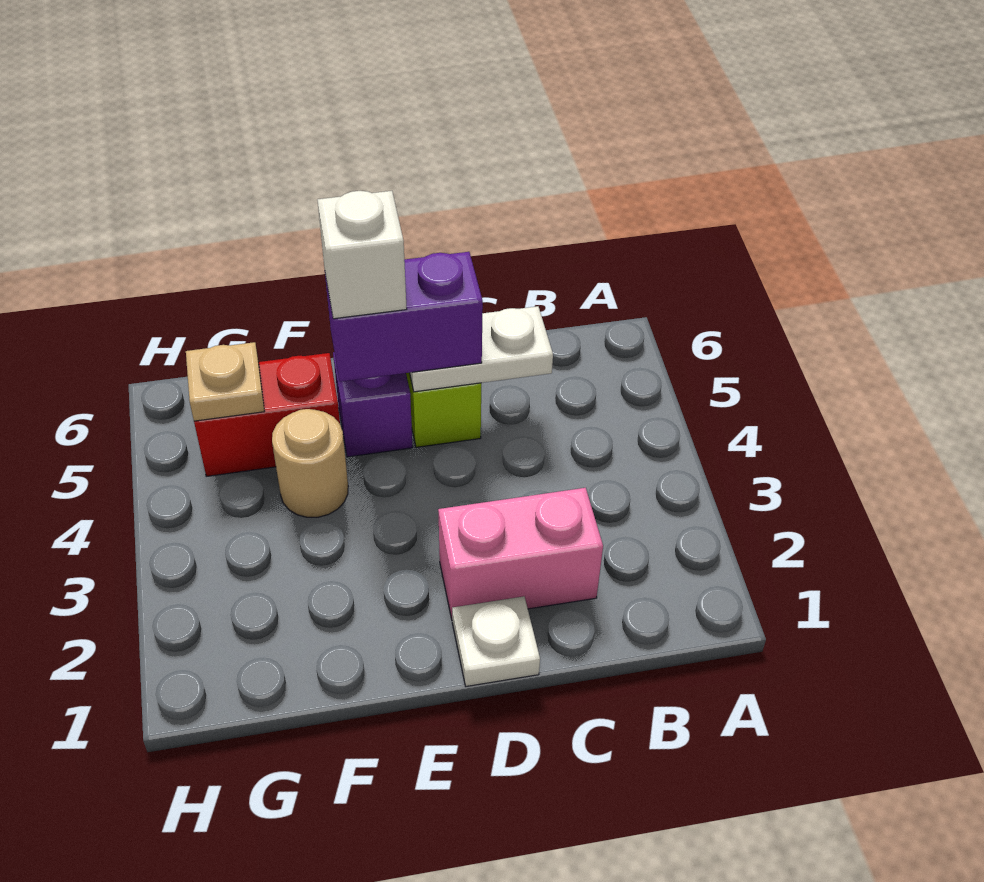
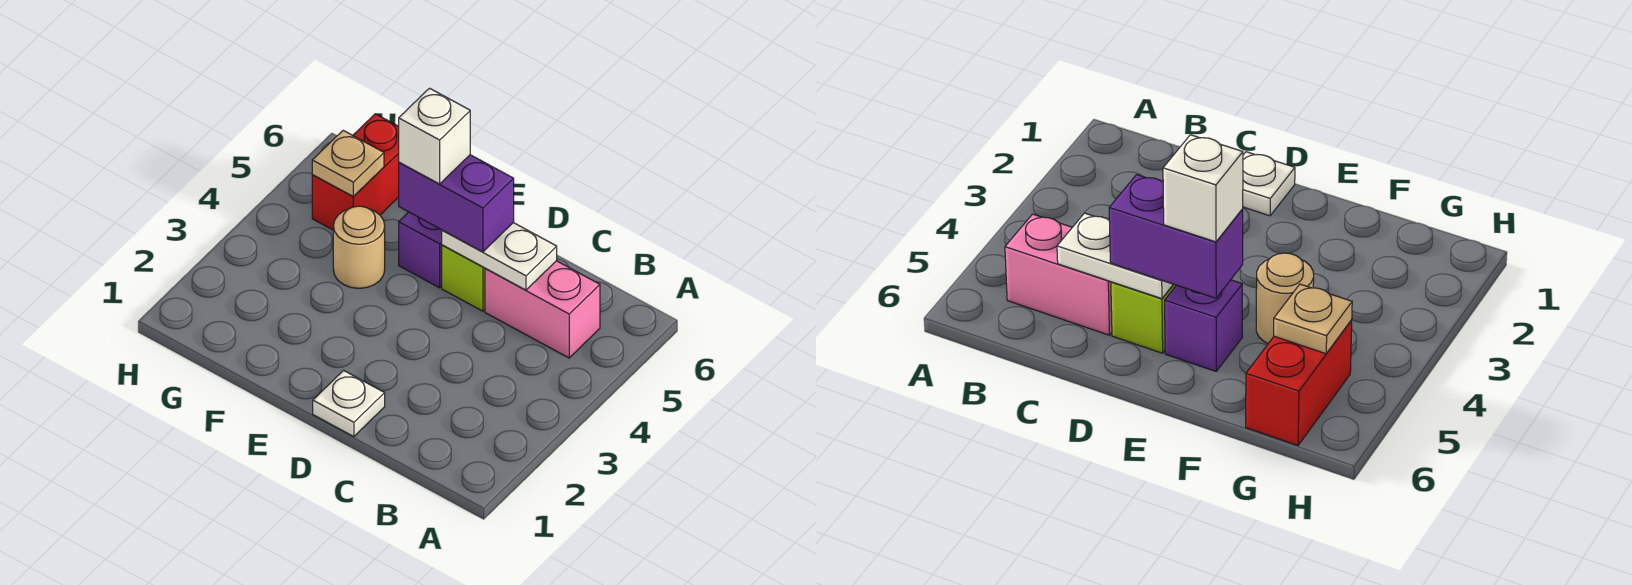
pink brick C2:D2 level 1 -> pink brick B5:C5 level 1
red brick F5:G5 level 1 -> red brick G5:G6 level 1

